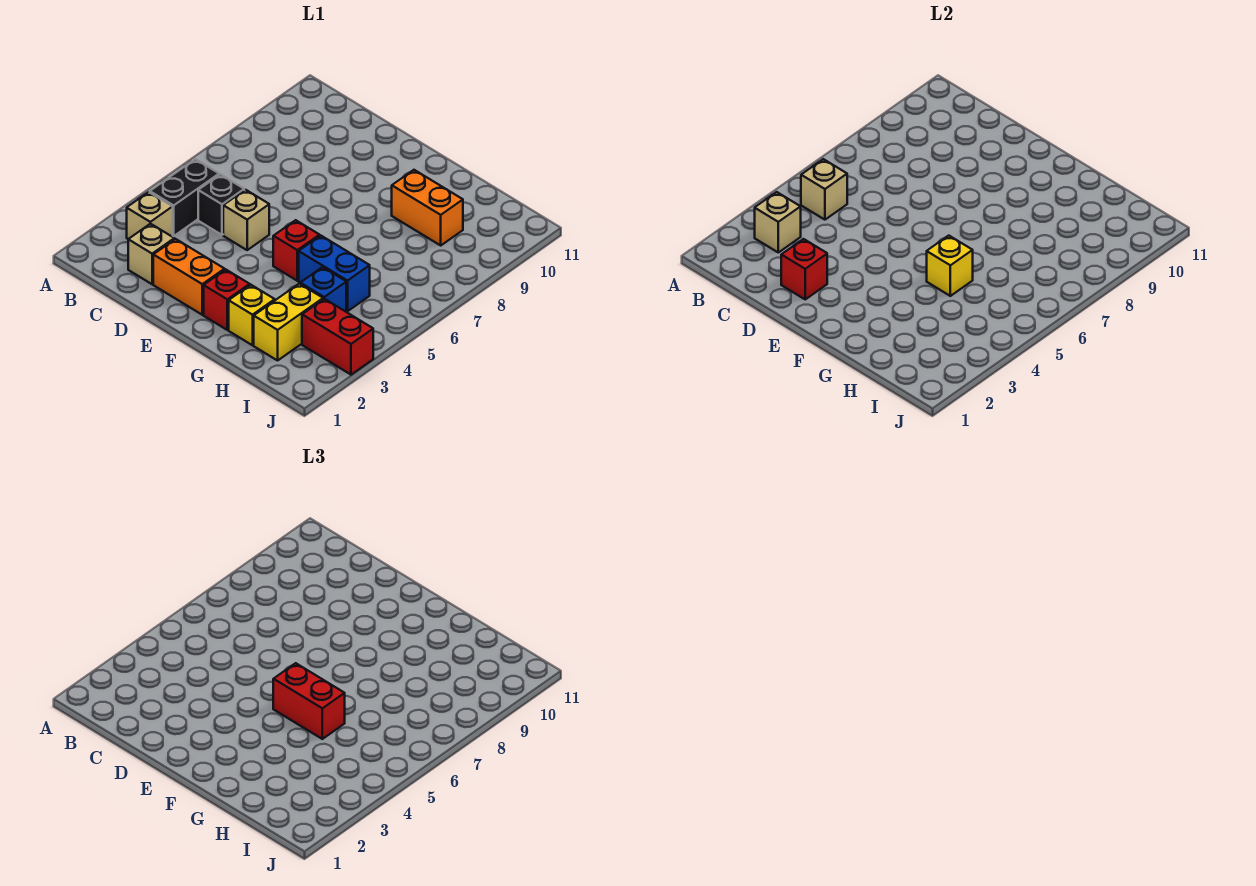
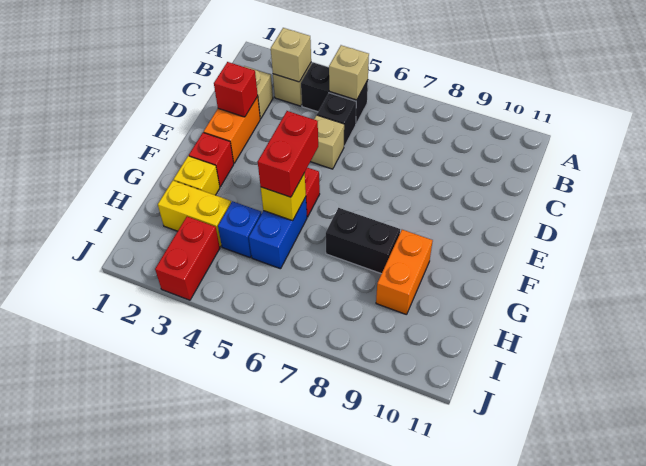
none -> black brick G7:G8 level 1

